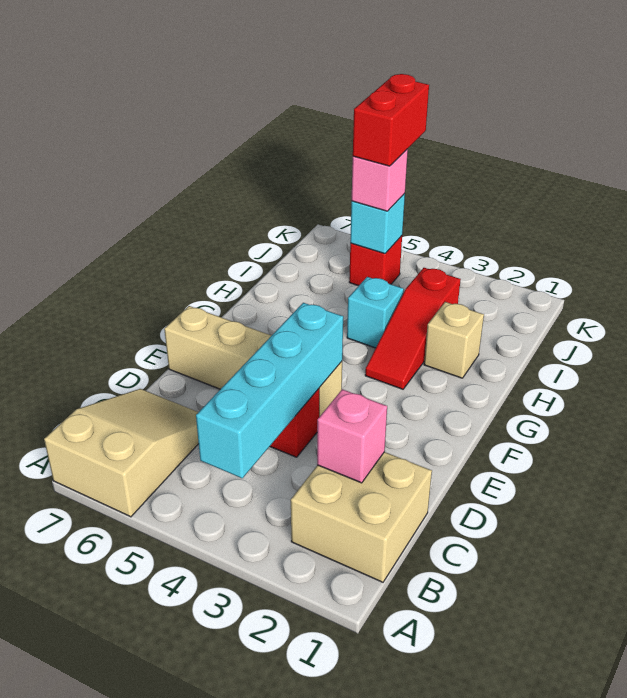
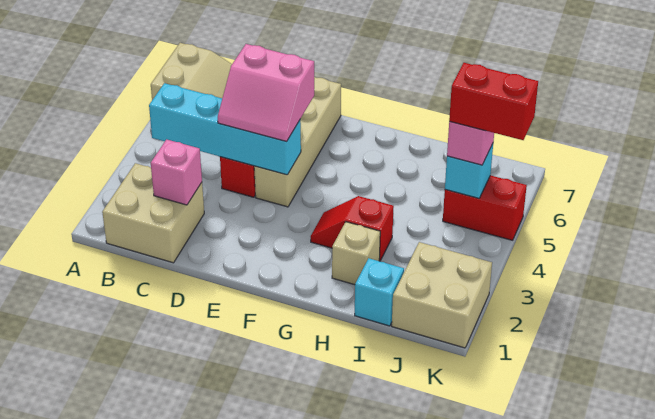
none -> pink slope D4:E5 level 3 top 5
red slope G3:I3 level 1 top I -> red slope G3:H3 level 1 top H
cyan brick H4 level 1 -> cyan brick I1 level 1
none -> tan brick J1:K2 level 1
red brick J5 level 1 -> red brick J5:K5 level 1

